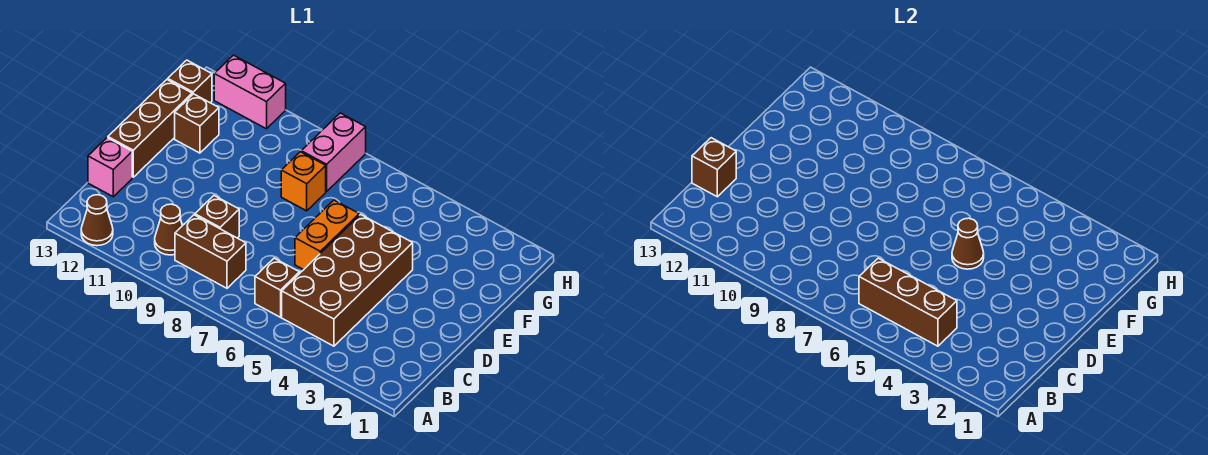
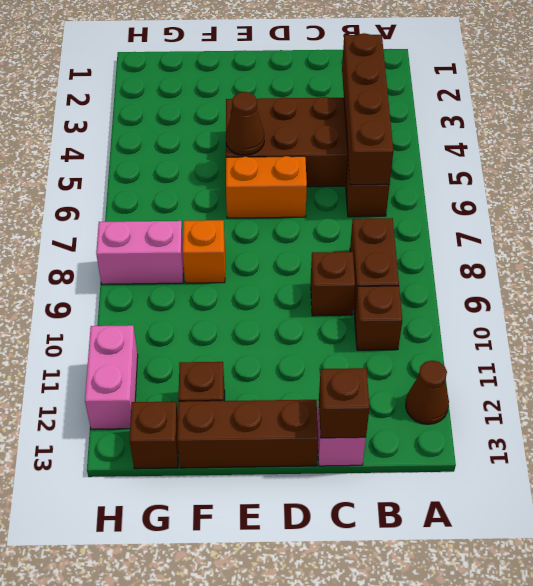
brown brick B4:B6 level 2 -> brown brick B3:B6 level 2
brown cone B10 level 1 -> brown brick B10 level 1

